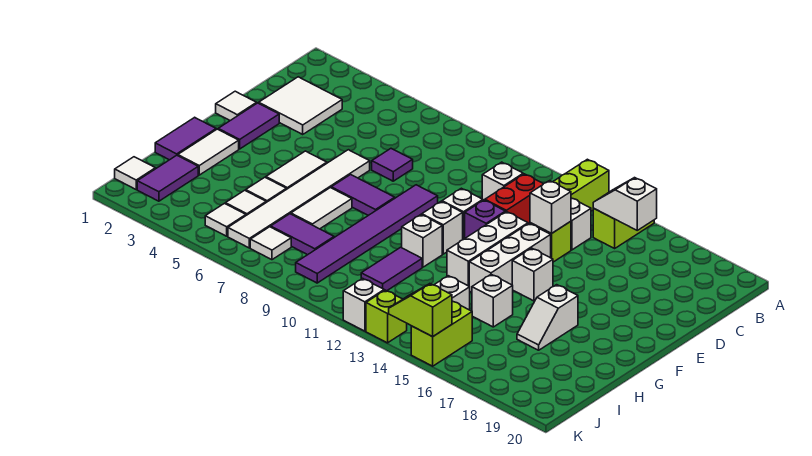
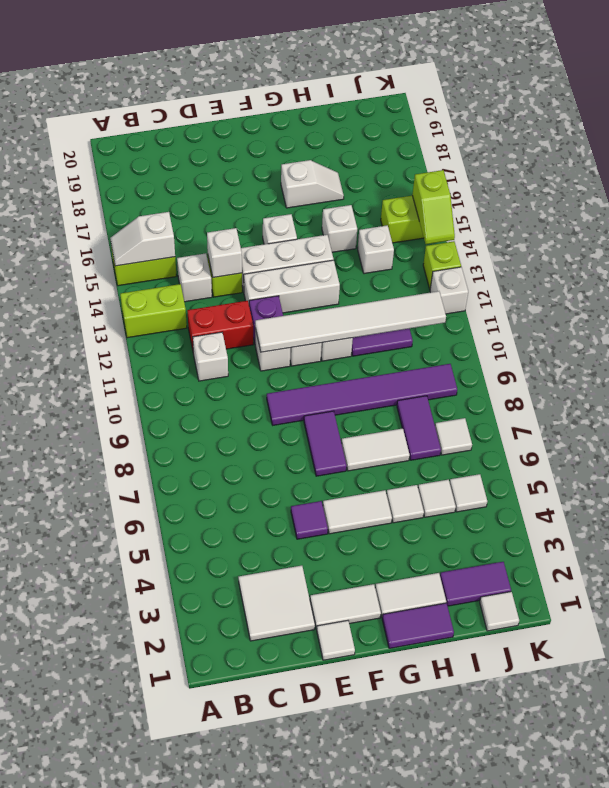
white slope B15:B16 level 2 top 16 -> white slope A15:B15 level 2 top B
purple tile D7 level 1 -> purple tile E5 level 1
purple tile E2:F2 level 1 -> white tile E2:F2 level 1
white tile E6:J6 level 1 -> white tile E11:J11 level 2

